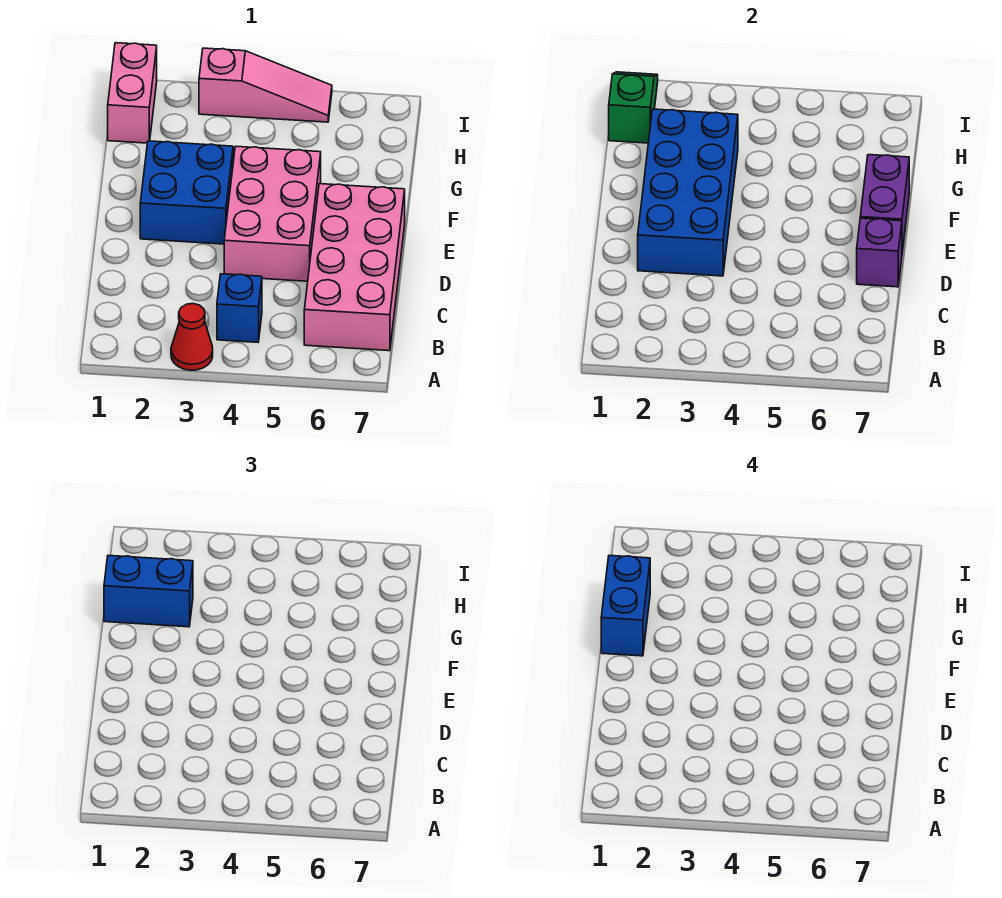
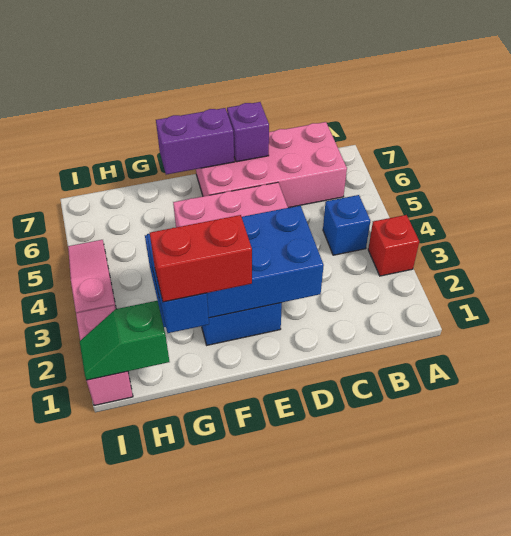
red cone A3 level 1 -> red brick A3 level 1
blue brick F1:G1 level 4 -> red brick F1:G1 level 4
pink brick H1:I1 level 1 -> pink brick I1:I2 level 1

